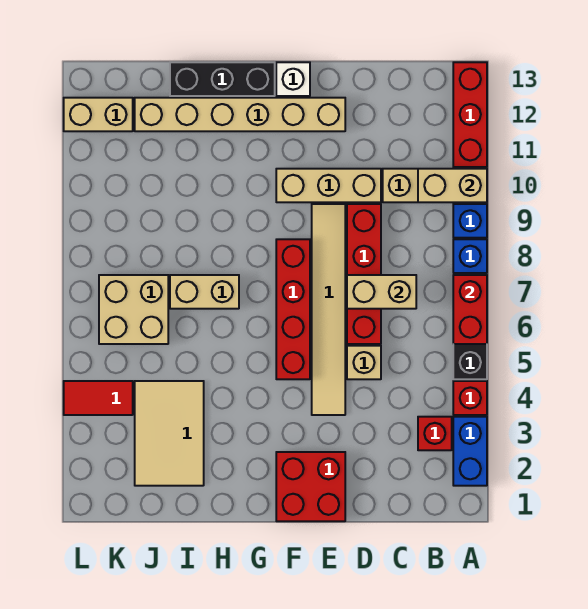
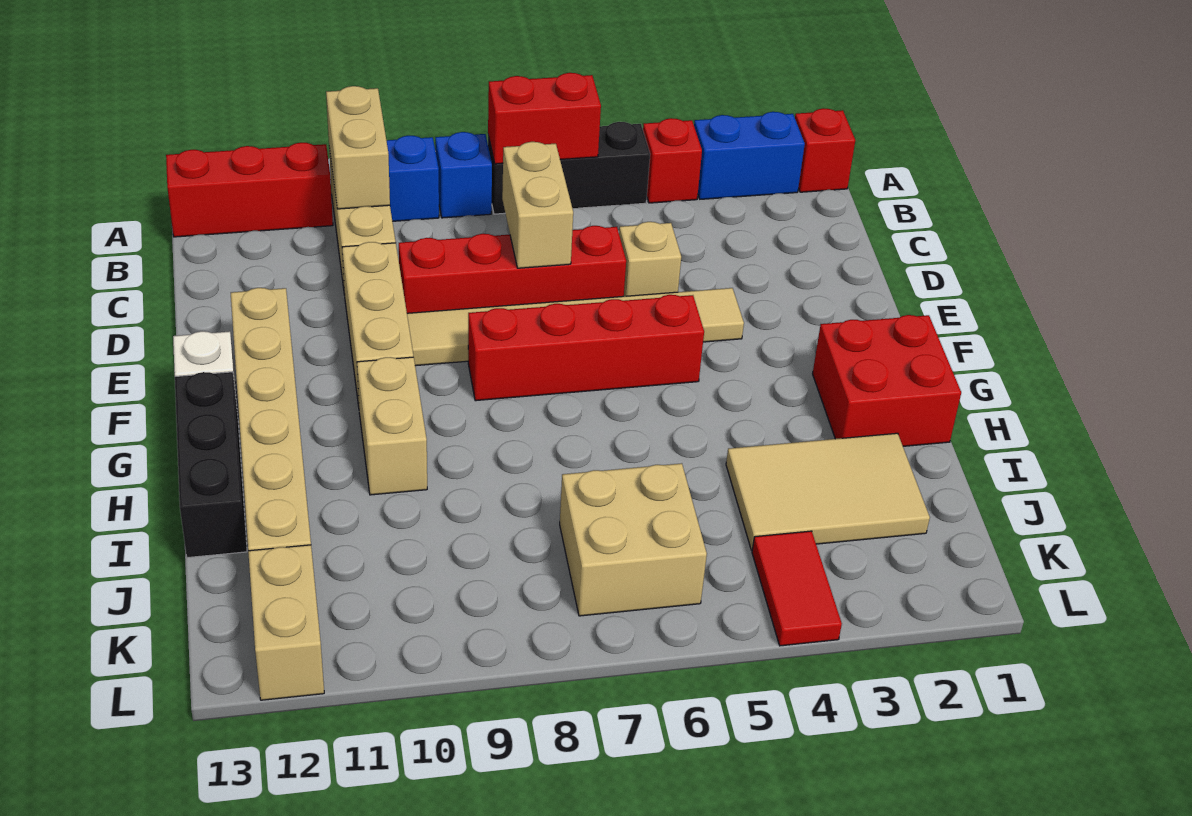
red brick B3 level 1 -> red brick A1 level 1
red brick E1:F2 level 1 -> red brick G1:H2 level 1
tan brick H7:I7 level 1 -> tan brick G10:H10 level 1

